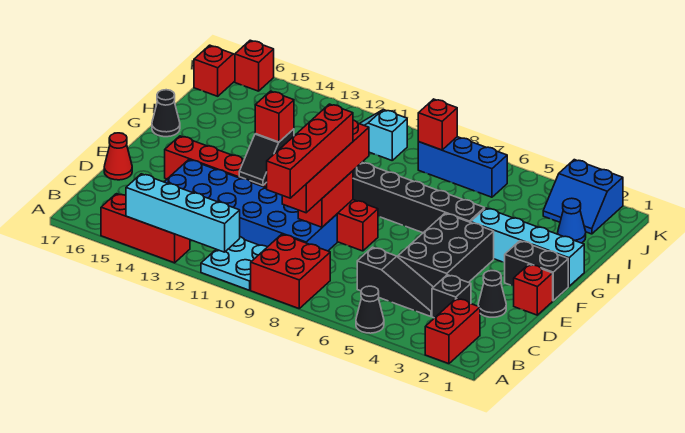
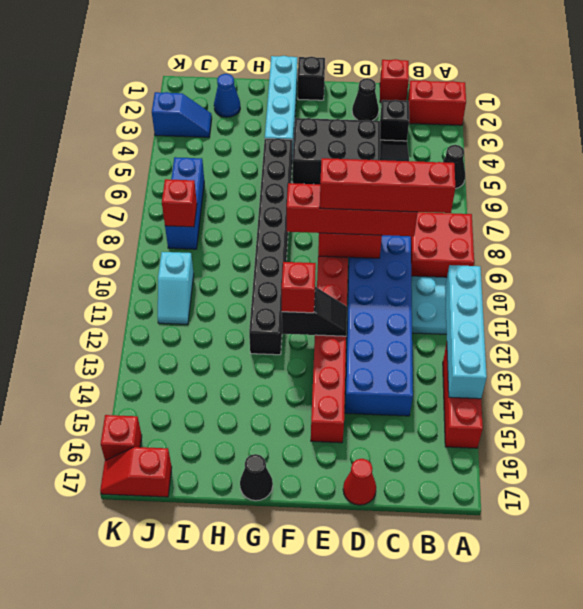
red brick E1 level 1 -> red brick C1 level 1
black brick F1:F2 level 1 -> black brick F1 level 1
blue slope J2:K3 level 1 top K -> blue slope J3:K3 level 1 top K

